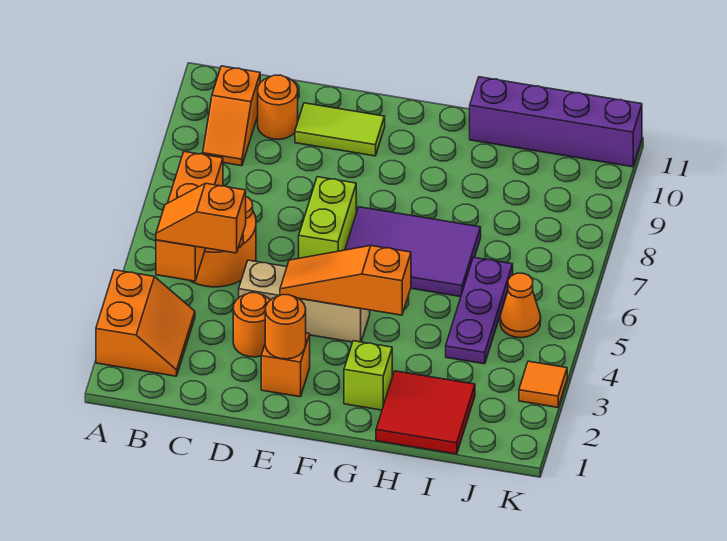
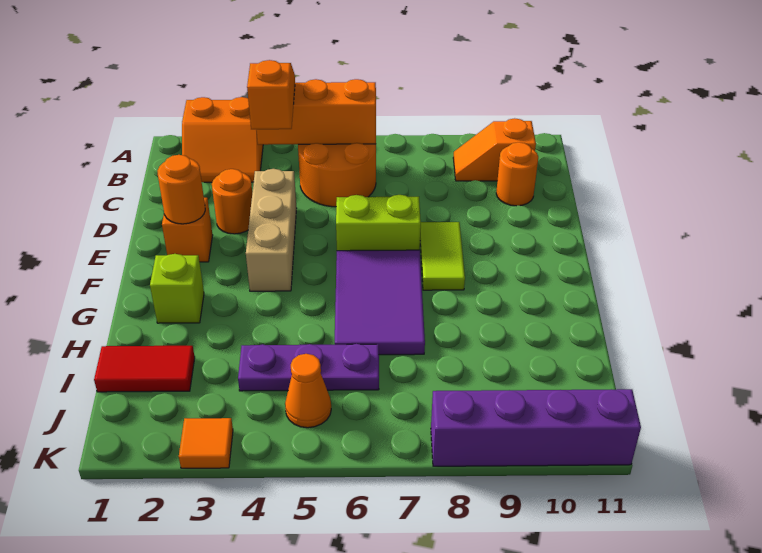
lime tile D10:E10 level 1 -> lime tile E8:F8 level 1
orange slope E4:G4 level 2 top G -> none
red tile H1:I2 level 1 -> red tile I1:I2 level 1
purple brick H11:K11 level 1 -> purple brick K8:K11 level 1

